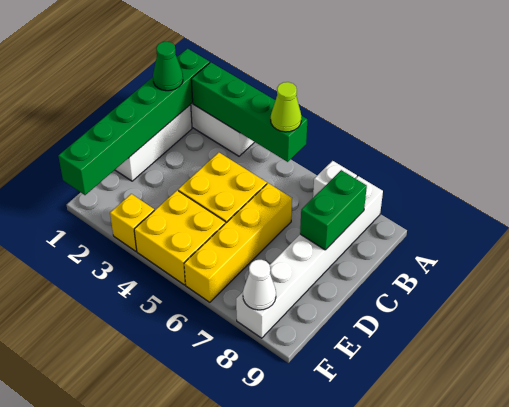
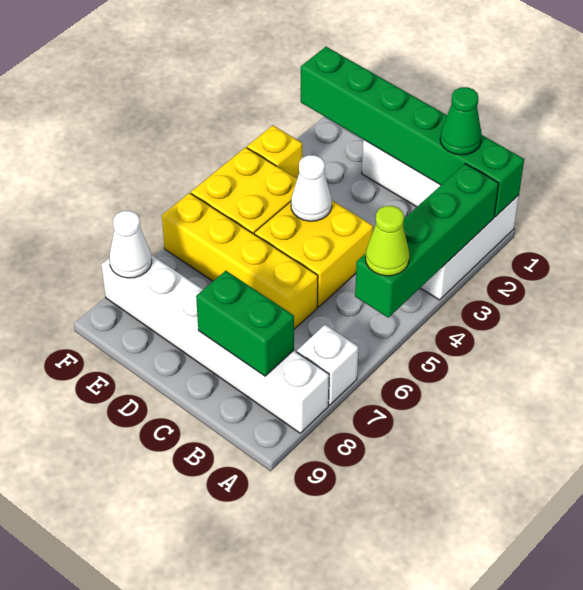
none -> white cone D4 level 2

